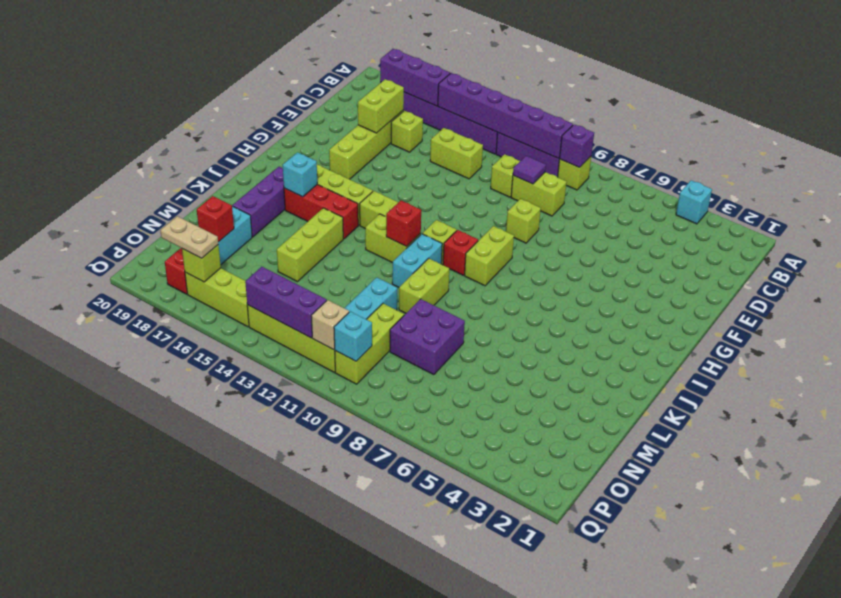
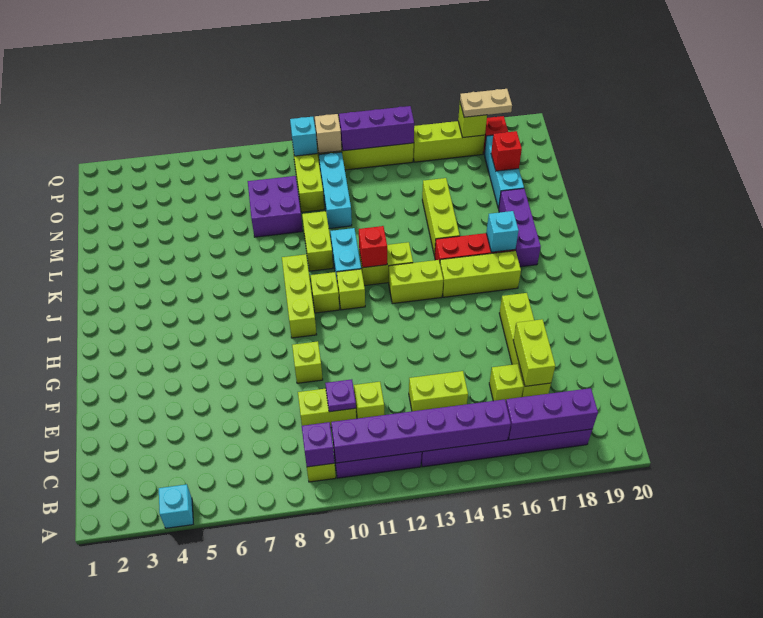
purple tile D10 level 2 -> purple plate D10 level 2
lime brick H9:I9 level 1 -> lime brick H9:J9 level 1
red brick I10 level 1 -> lime brick I10 level 1

